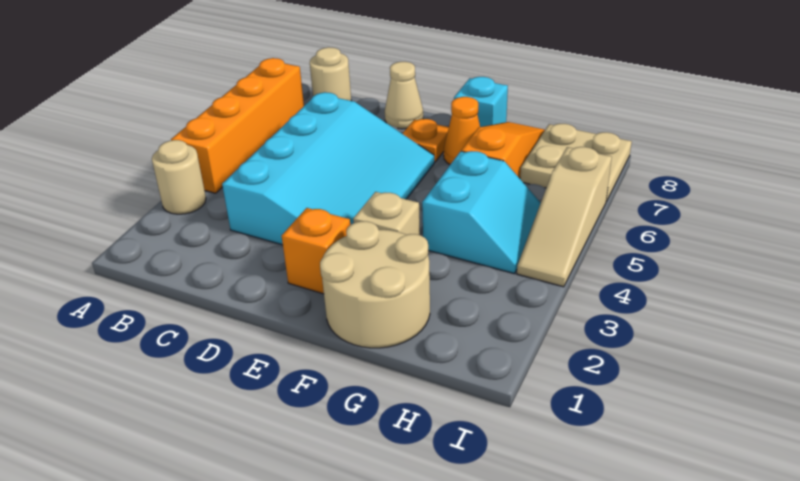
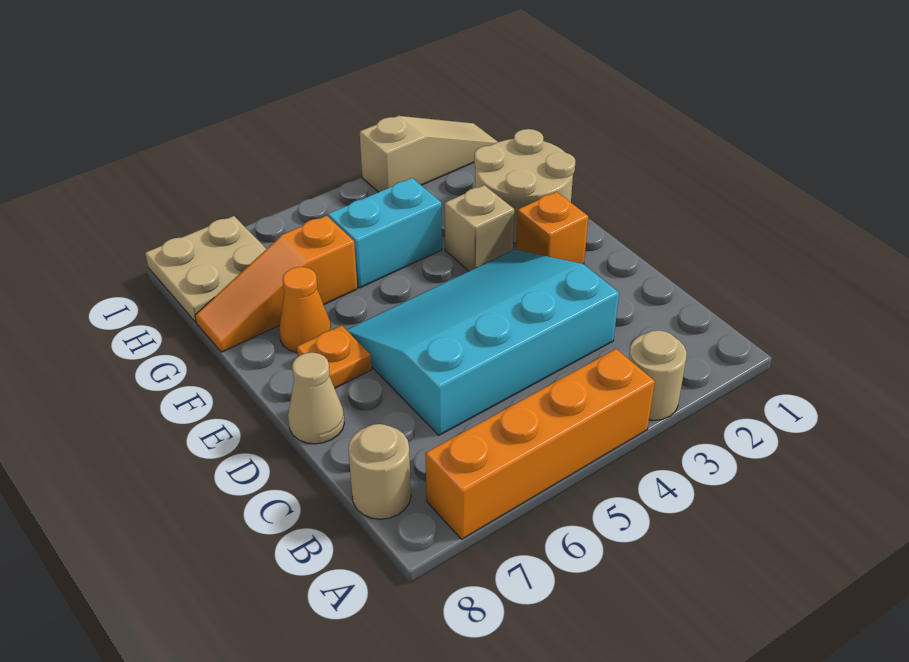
cyan brick F8 level 1 -> none
tan slope I4:I6 level 1 top 6 -> tan slope I1:I3 level 1 top 3

